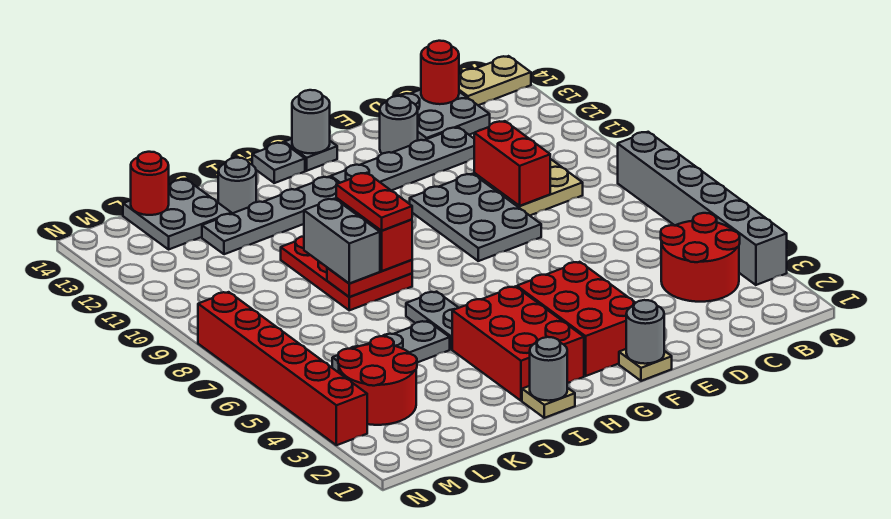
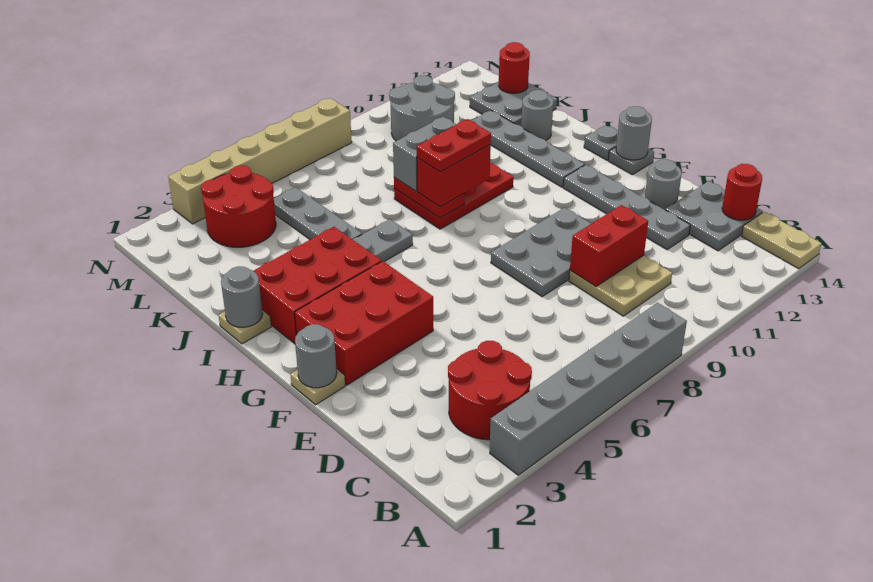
none -> grey round brick L10:M11 level 1
red brick N3:N8 level 1 -> tan brick N3:N8 level 1

